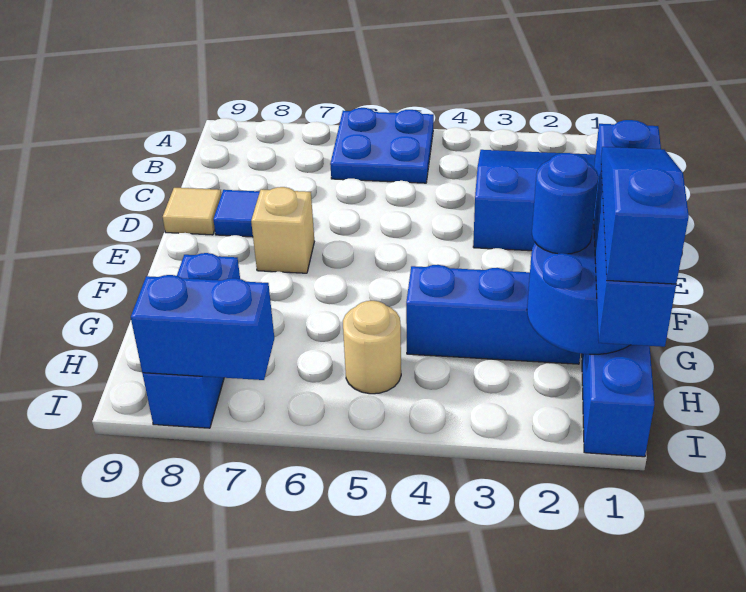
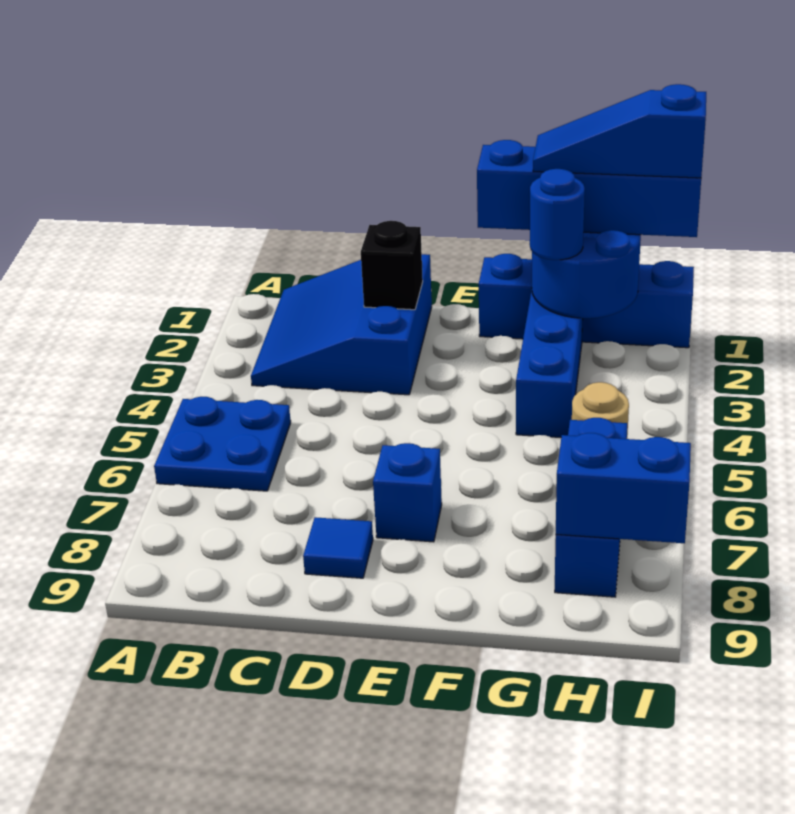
none -> black brick D2 level 2
tan tile D9 level 1 -> none
tan brick E7 level 1 -> blue brick E7 level 1
blue brick G8:I8 level 1 -> blue brick H6:H8 level 1
blue brick I7:I8 level 2 -> blue brick H8:I8 level 2

